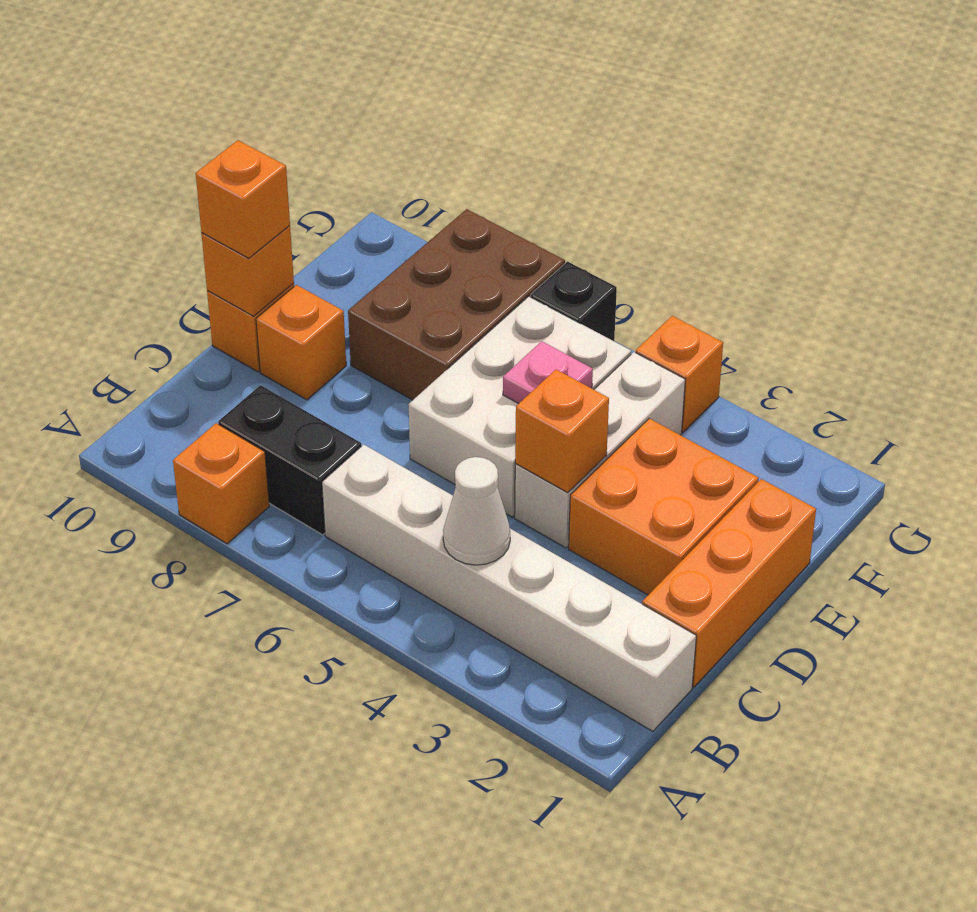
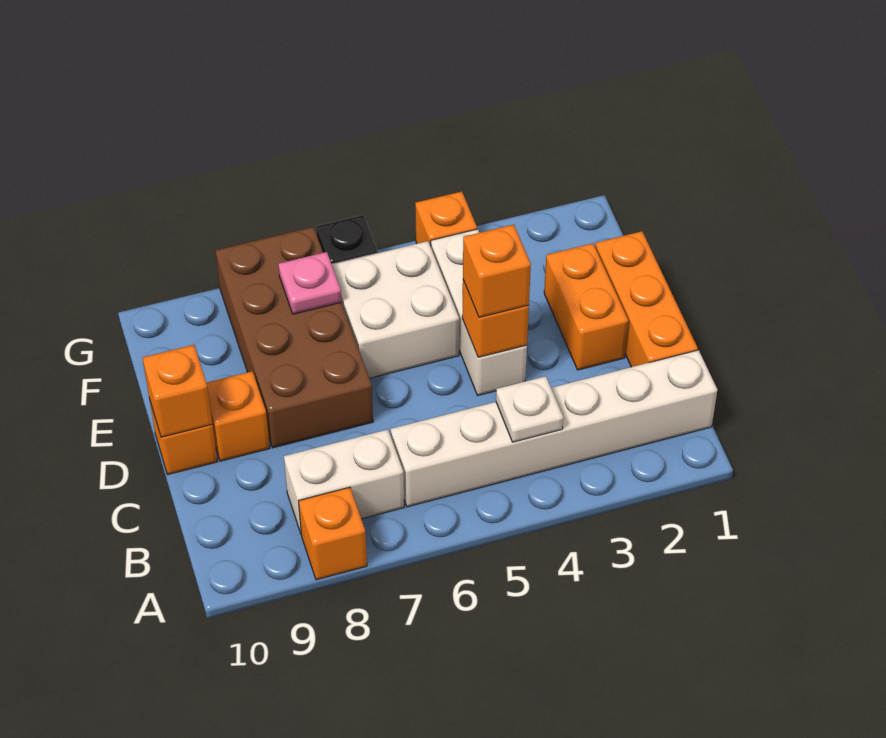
white cone B4 level 2 -> white plate B4 level 2
black brick B7:B8 level 1 -> white brick B7:B8 level 1
orange brick D2:E3 level 1 -> orange brick D2:E2 level 1
white brick D5:F6 level 1 -> white brick E5:F6 level 1
orange brick D10 level 3 -> orange brick D4 level 3
pink plate E5 level 2 -> pink plate F7 level 2
brown brick E7:G8 level 1 -> brown brick D7:G8 level 1

